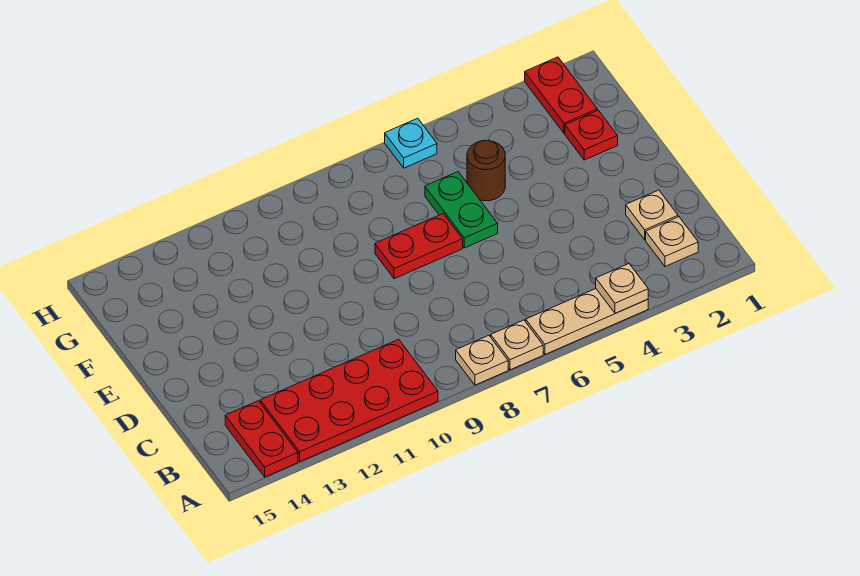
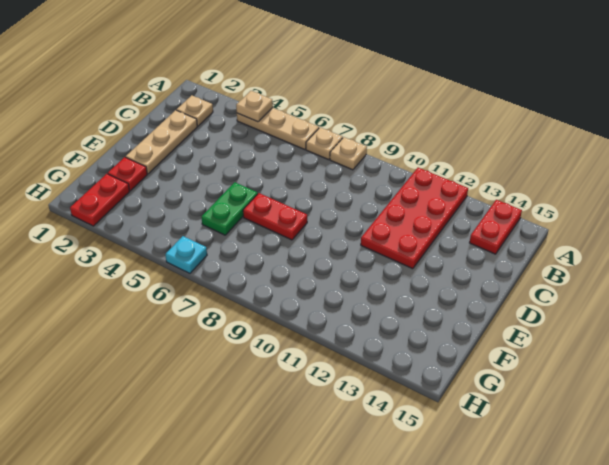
red plate A10:B13 level 1 -> red plate A11:D12 level 1
tan plate C2 level 1 -> tan plate C2:E2 level 1
brown round brick F5 level 1 -> none

